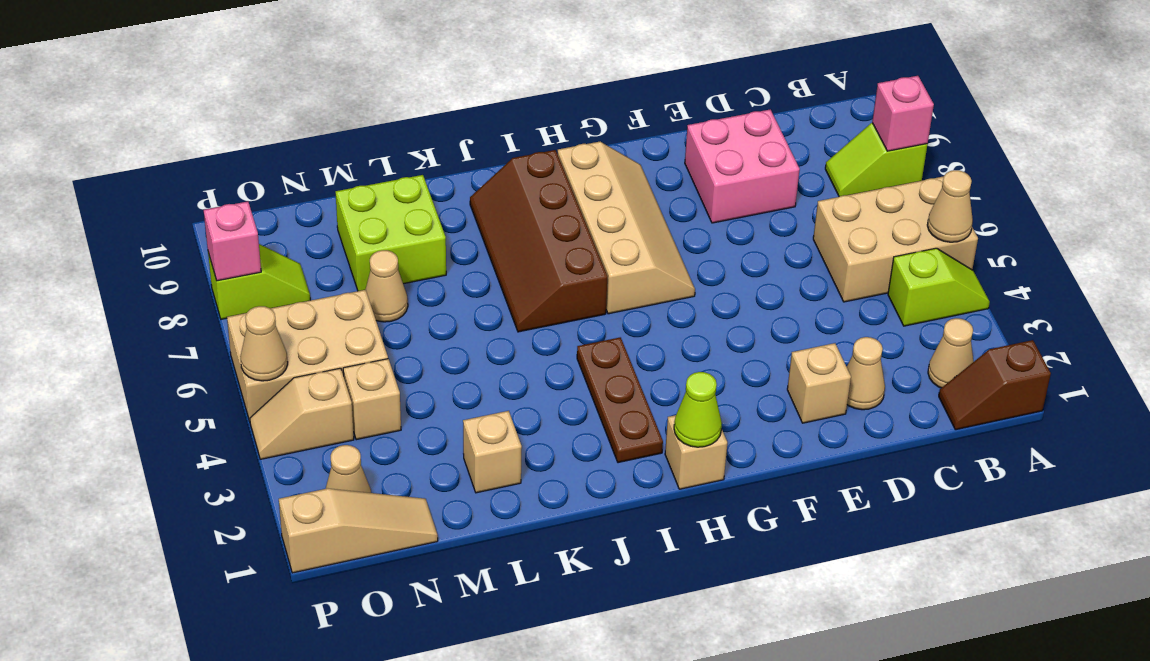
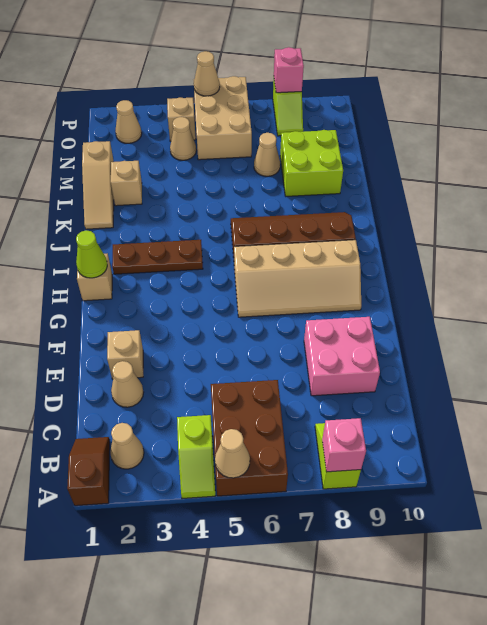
tan brick A5:C6 level 1 -> brown brick A5:C6 level 1
tan slope N1:P1 level 1 top P -> tan slope K1:M1 level 1 top M
tan brick N4 level 1 -> tan cone N4 level 1

